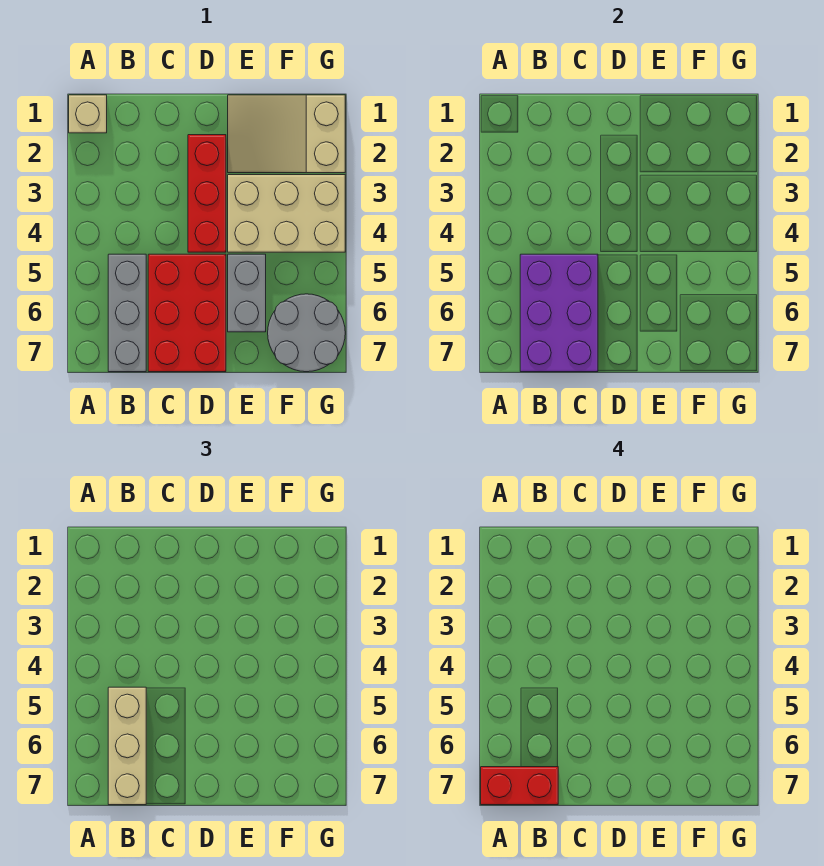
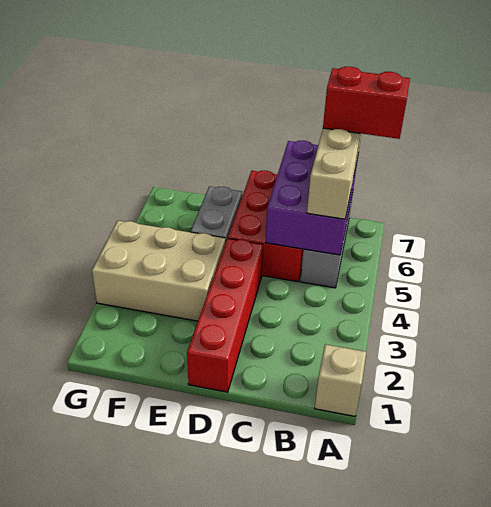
red brick D2:D4 level 1 -> red brick D1:D4 level 1
tan slope E1:G2 level 1 top G -> none
grey round brick F6:G7 level 1 -> none

